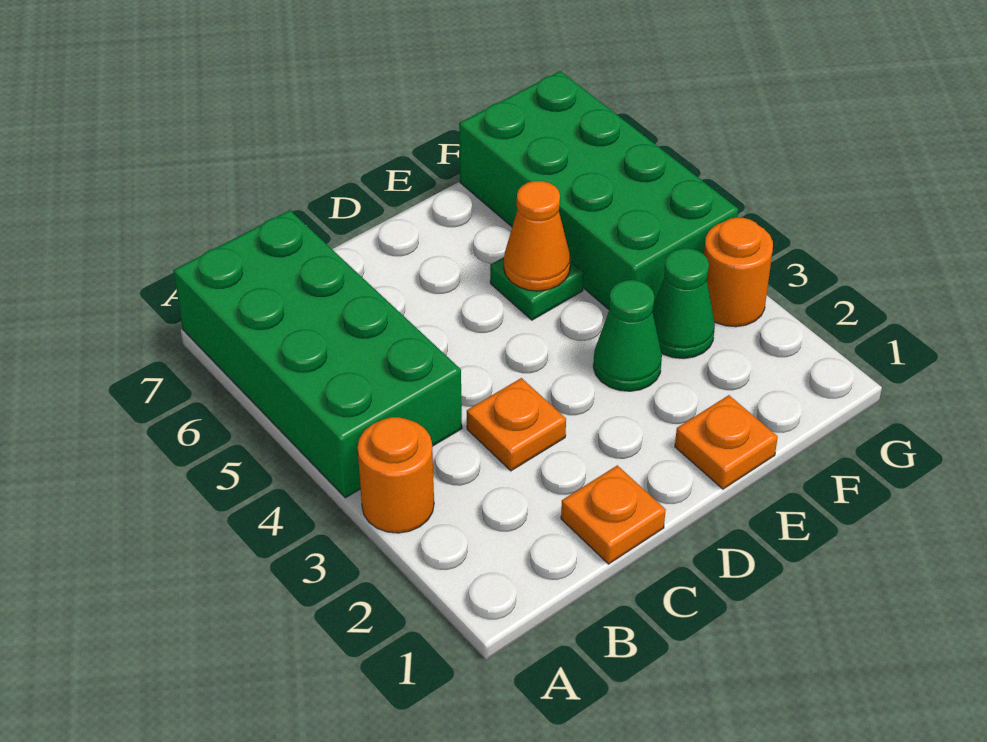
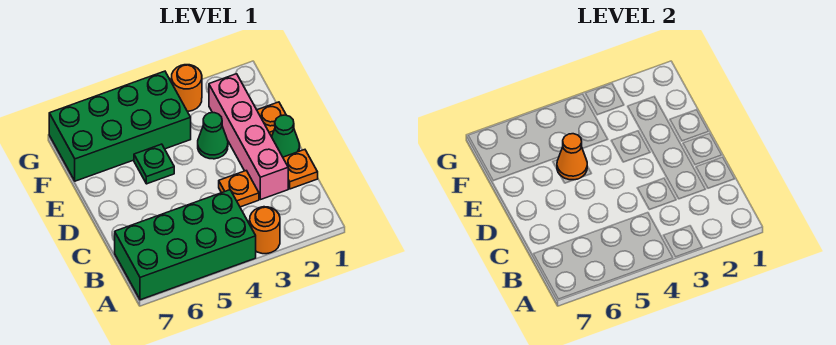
none -> pink brick C2:F2 level 1
green cone F3 level 1 -> green cone D1 level 1

